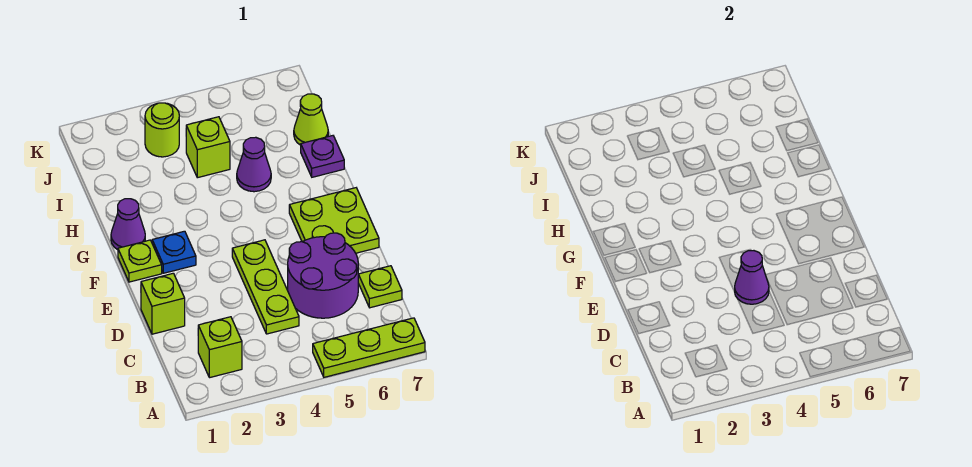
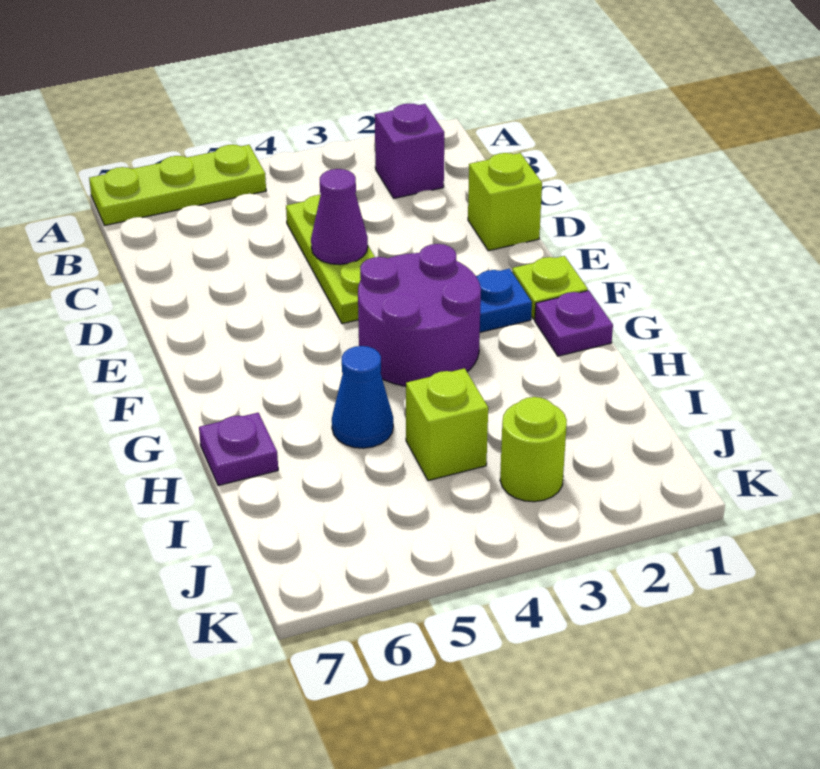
lime brick B2 level 1 -> purple brick B2 level 1
purple round brick C5:D6 level 1 -> purple round brick F3:G4 level 1
lime plate C7 level 1 -> none
lime plate E6:F7 level 1 -> none
purple cone G1 level 1 -> purple plate G1 level 1
purple cone H5 level 1 -> blue cone H5 level 1
lime cone I7 level 1 -> none

